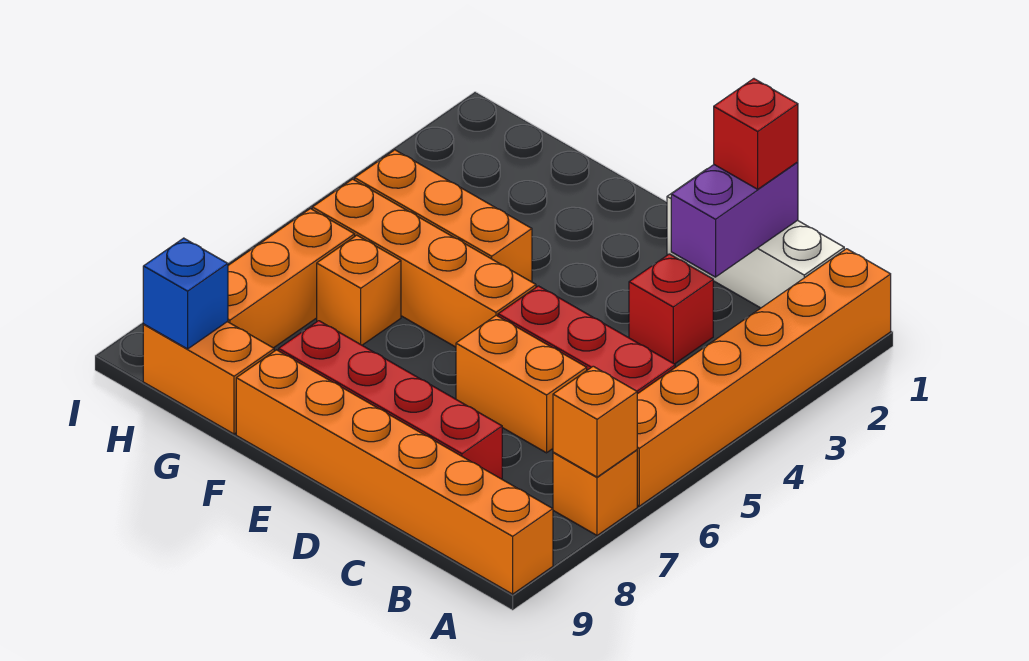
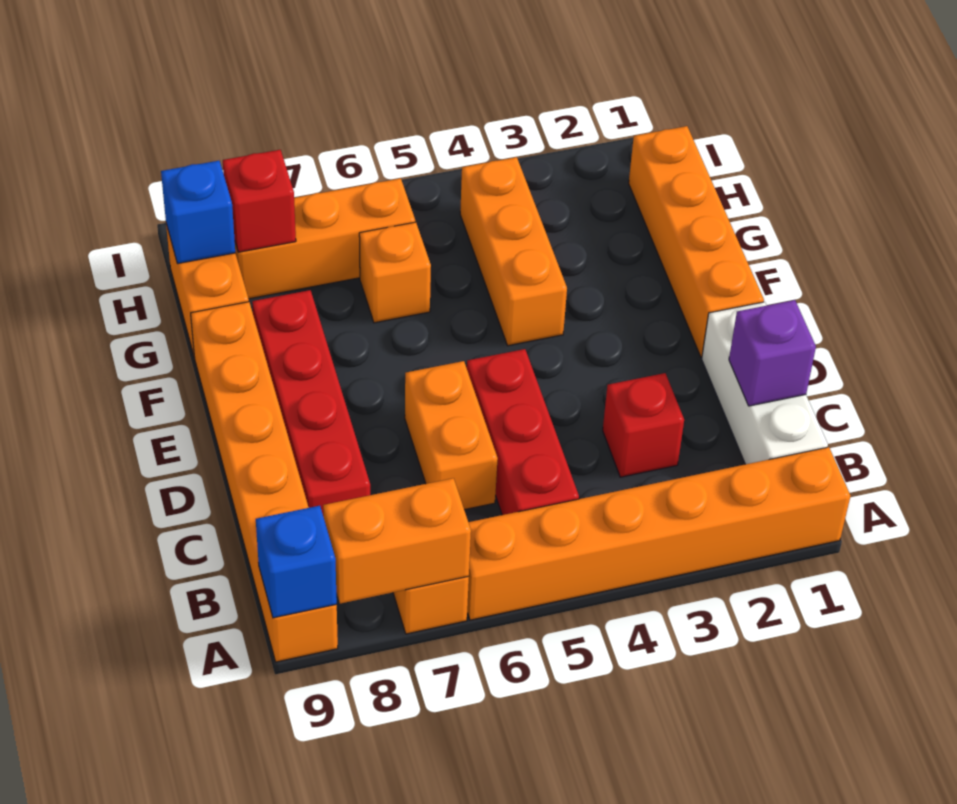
orange brick A7 level 2 -> orange brick A7:A8 level 2
none -> blue brick A9 level 2
purple brick C1:C2 level 2 -> purple brick C1 level 2
red brick C1 level 3 -> red brick H8 level 2
orange brick E5:H5 level 1 -> orange brick E1:H1 level 1

